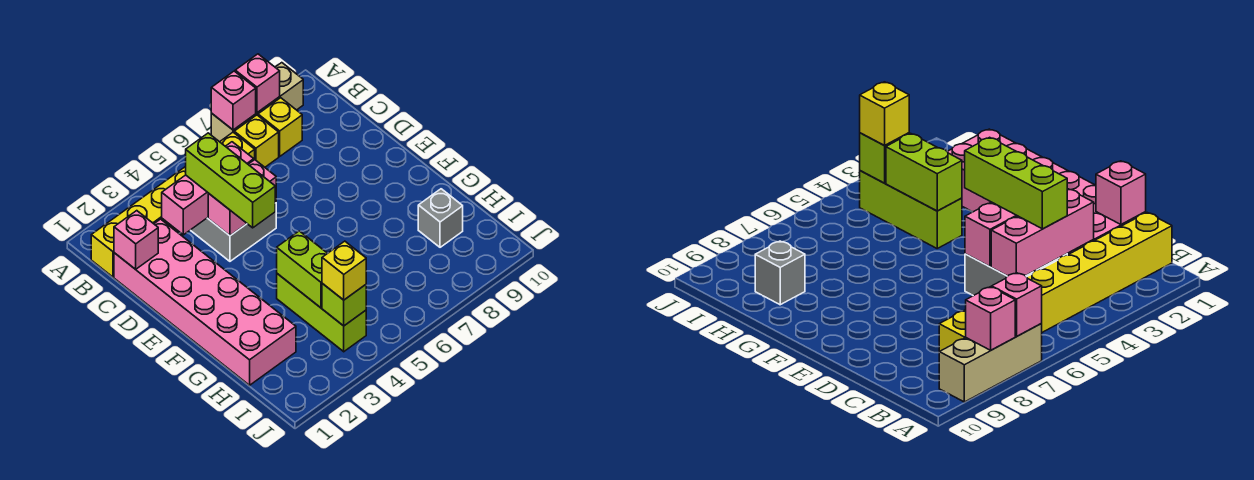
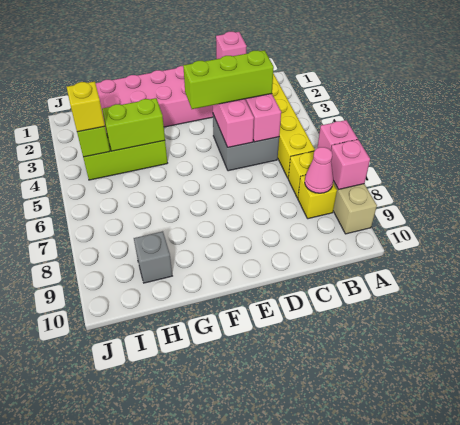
none -> pink cone B8 level 2

